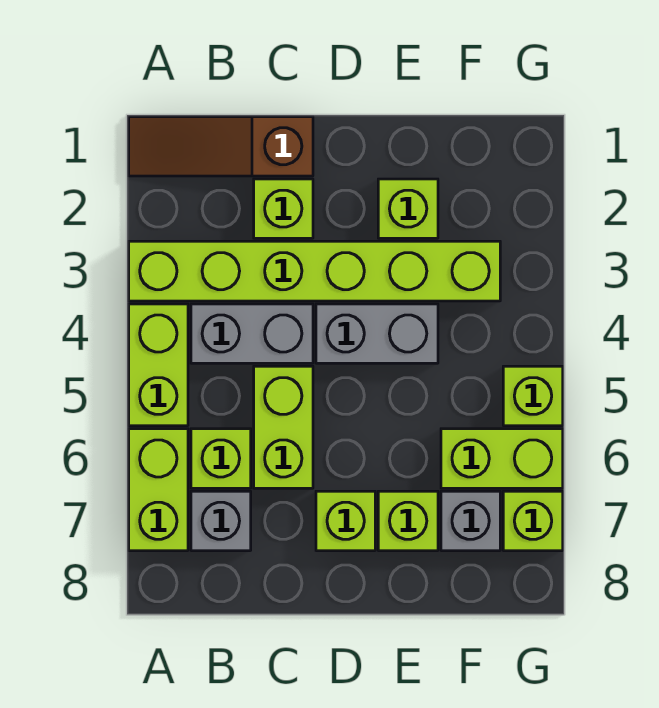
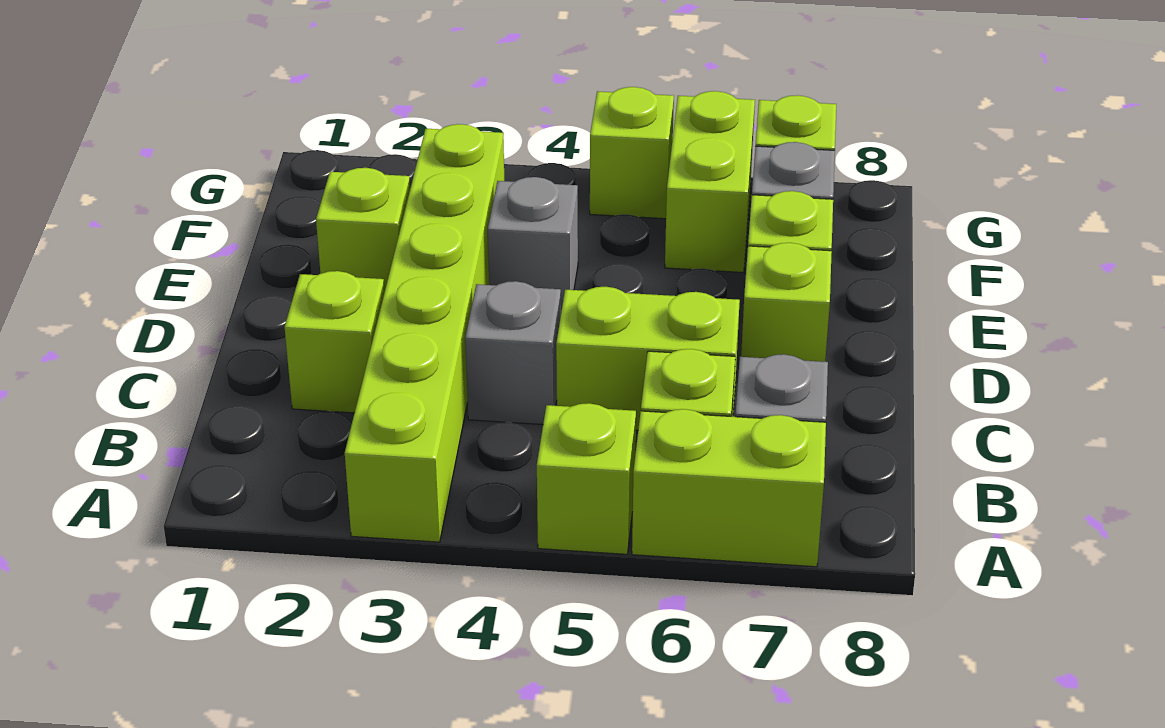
brown slope A1:C1 level 1 top C -> none
lime brick A4:A5 level 1 -> lime brick A5 level 1
grey brick B4:C4 level 1 -> grey brick C4 level 1
grey brick D4:E4 level 1 -> grey brick E4 level 1

